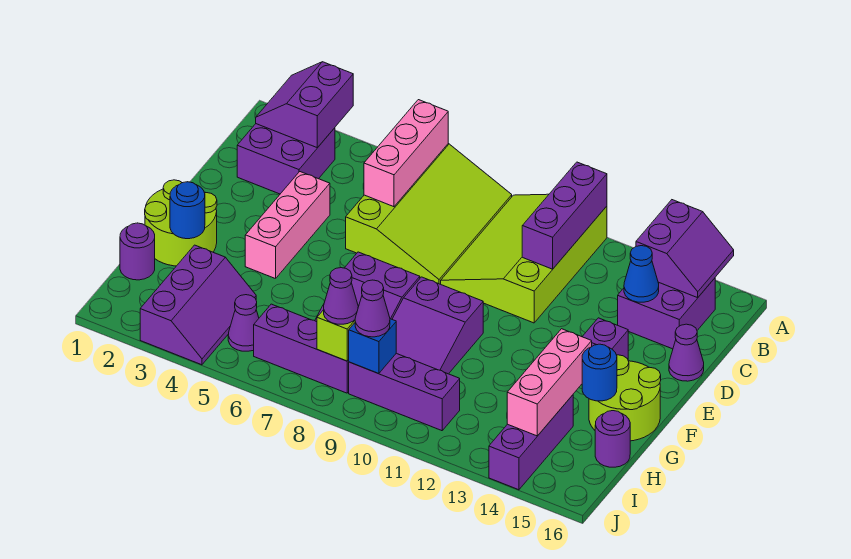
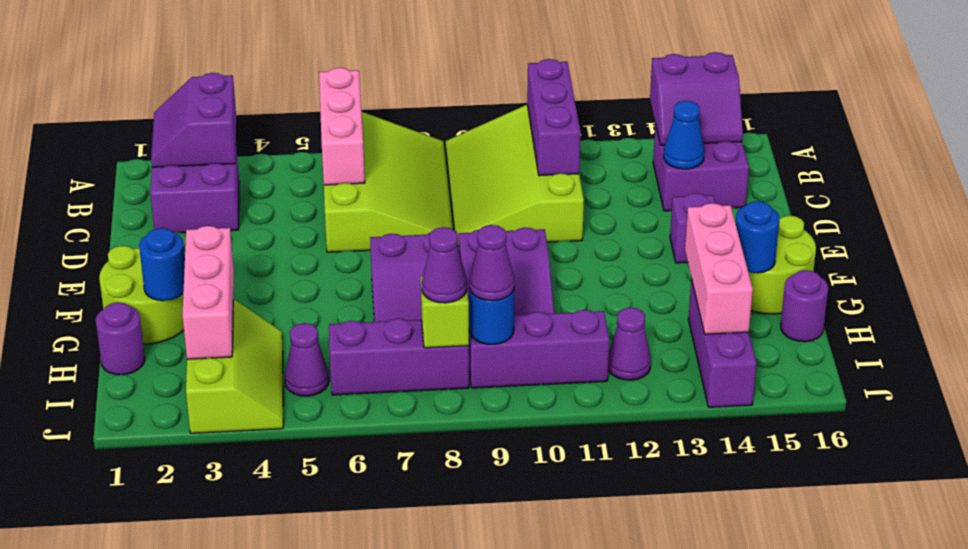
purple slope A14:B15 level 2 top 14 -> purple slope A14:B15 level 2 top A
pink brick D4:F4 level 1 -> pink brick G3:I3 level 2
purple cone D16 level 1 -> purple cone I12 level 1
purple slope H3:J4 level 1 top 3 -> lime slope H3:J4 level 1 top 3
blue brick I9 level 2 -> blue round brick I9 level 2

